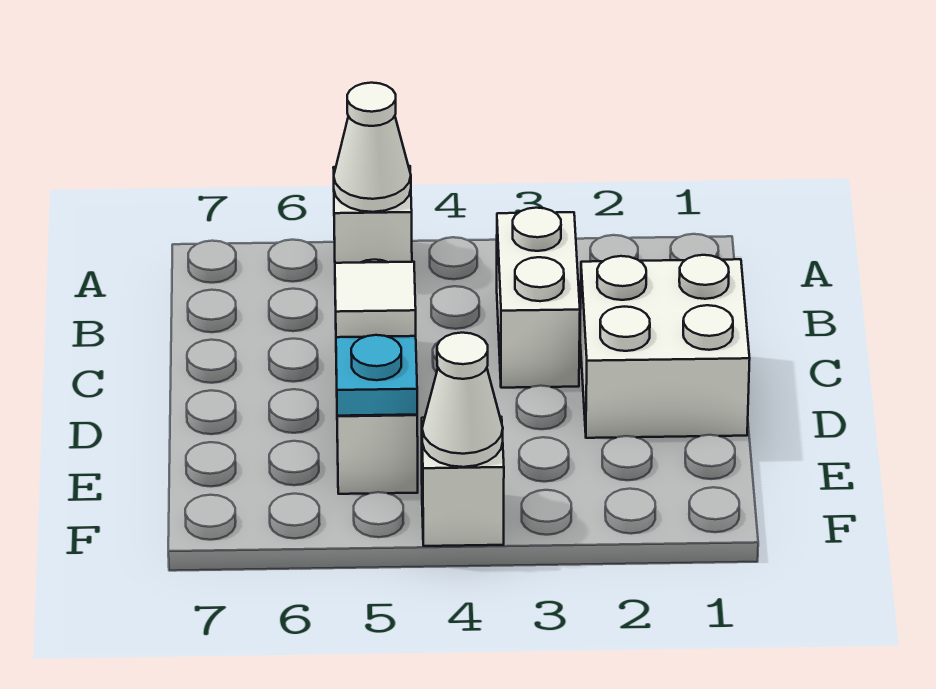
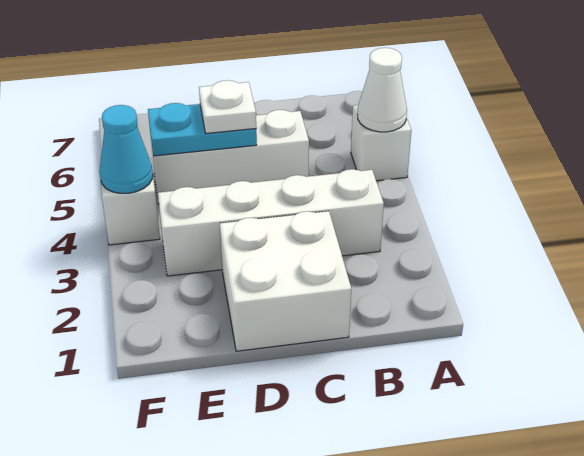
white brick B3:C3 level 1 -> white brick B3:E3 level 1
white tile D5 level 3 -> white plate D5 level 3
white cone F4 level 2 -> cyan cone F4 level 2

